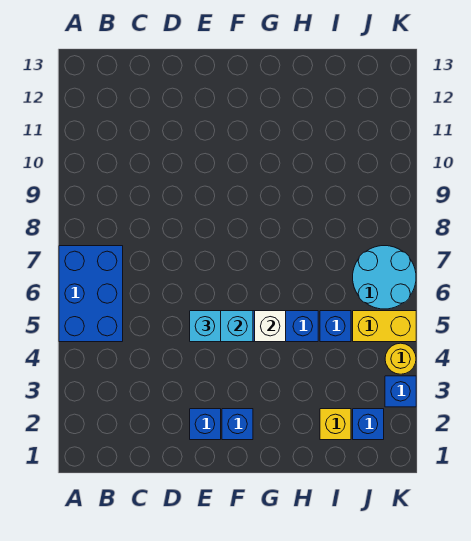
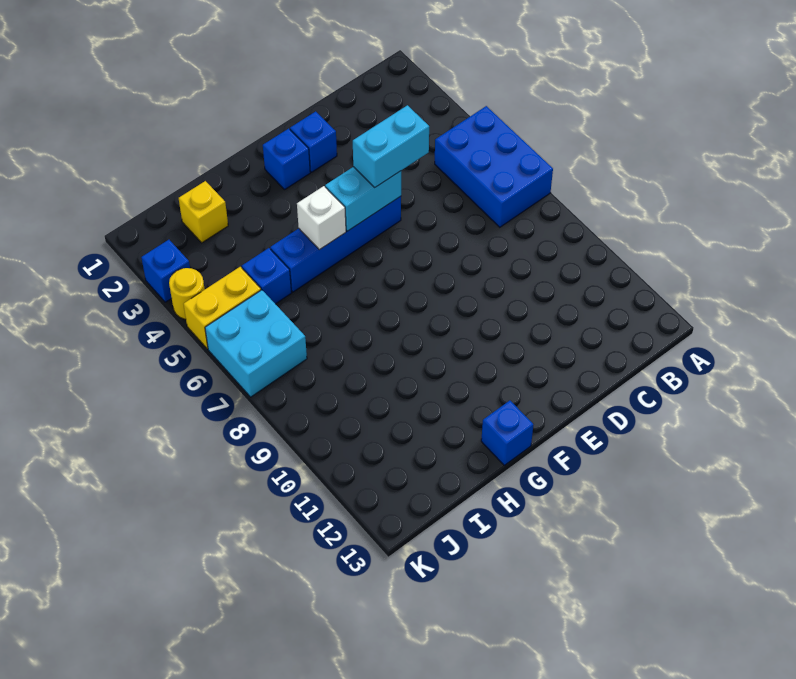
cyan brick E5 level 3 -> cyan brick D5:E5 level 3
blue brick J2 level 1 -> blue brick G13 level 1
cyan round brick J6:K7 level 1 -> cyan brick J6:K7 level 1

